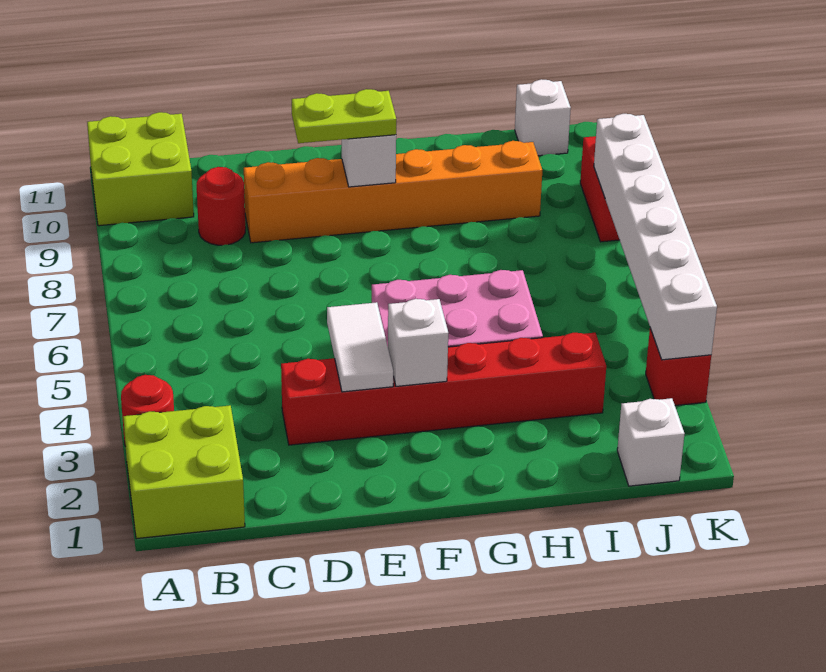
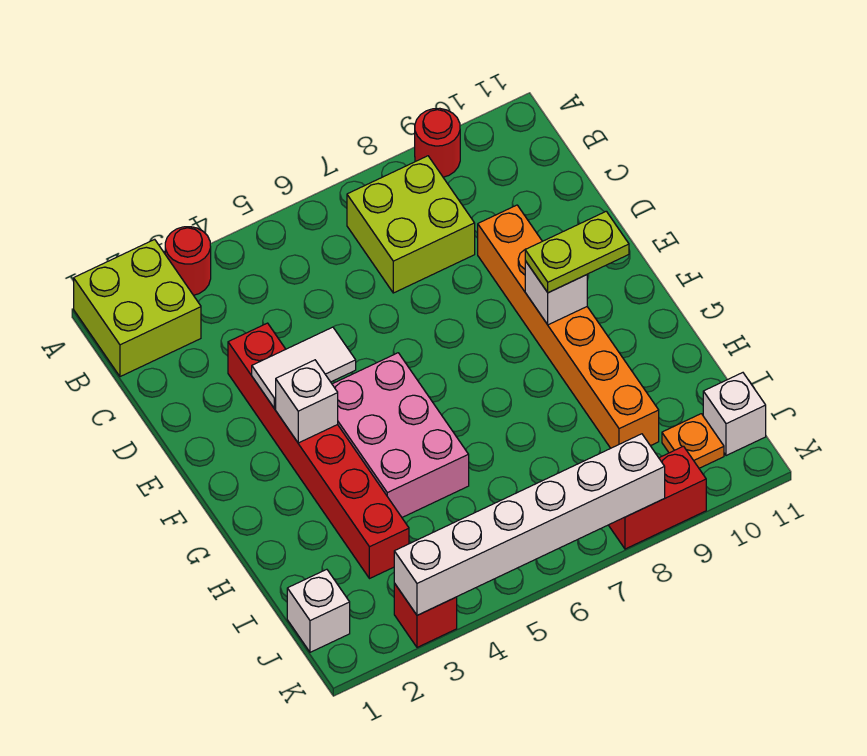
lime brick A10:B11 level 1 -> lime brick B7:C8 level 1
red round brick C9 level 1 -> red round brick A9 level 1
lime plate E9:F9 level 3 -> lime plate F9:F10 level 3
none -> orange plate J10 level 1

